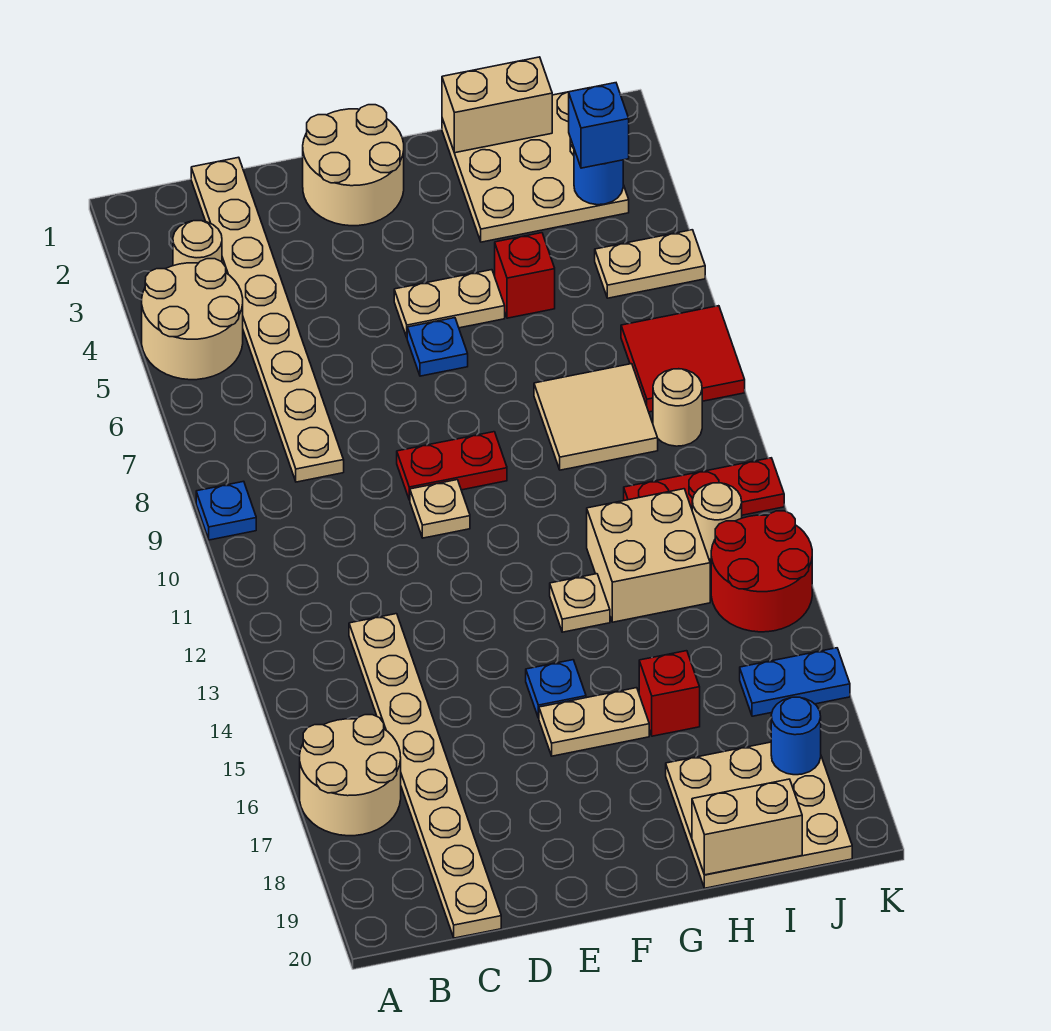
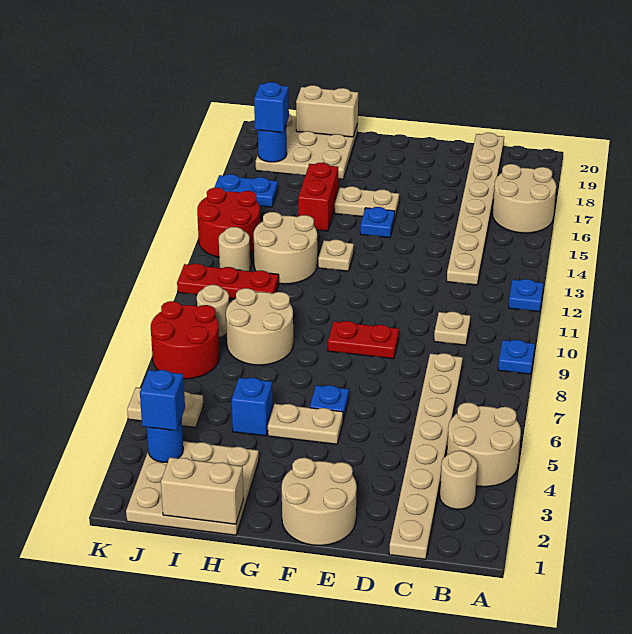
none -> blue plate A12 level 1
tan plate E10 level 1 -> tan plate C10 level 1
red brick H5 level 1 -> blue brick H5 level 1
tan tile H8:I9 level 1 -> tan round brick H8:I9 level 1
tan brick H12:I13 level 1 -> tan round brick H12:I13 level 1
red brick H16 level 1 -> red brick H15:H16 level 1
red tile J7:K8 level 1 -> red round brick J7:K8 level 1
none -> blue brick J18 level 3

